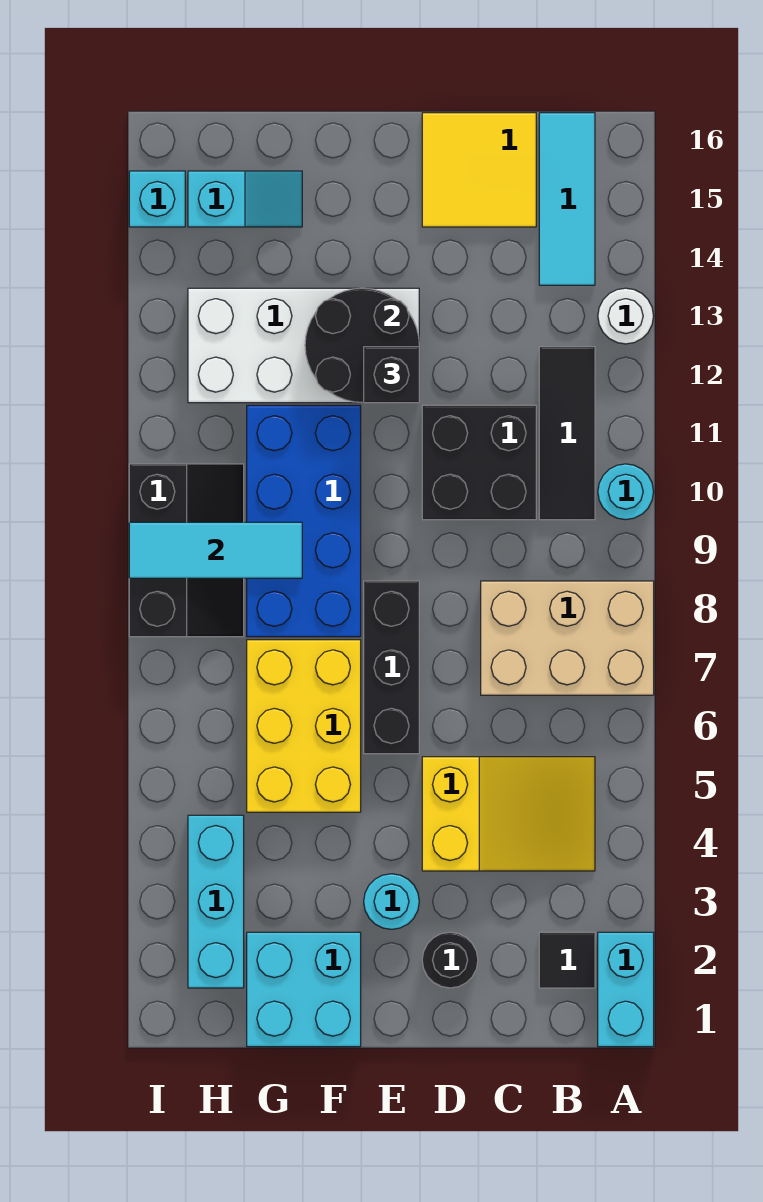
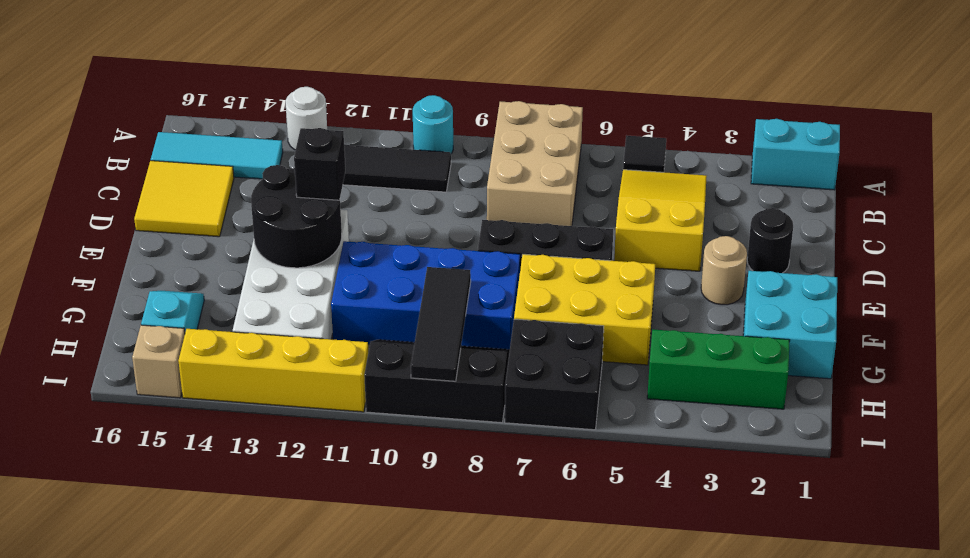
black tile B2 level 1 -> black tile A5 level 1
black brick C10:D11 level 1 -> black brick H6:I7 level 1
cyan round brick E3 level 1 -> tan round brick E3 level 1
cyan tile G9:I9 level 2 -> black tile G9:I9 level 2
cyan brick H2:H4 level 1 -> green brick H2:H4 level 1
none -> yellow brick I11:I14 level 1
cyan brick I15 level 1 -> tan brick I15 level 1

